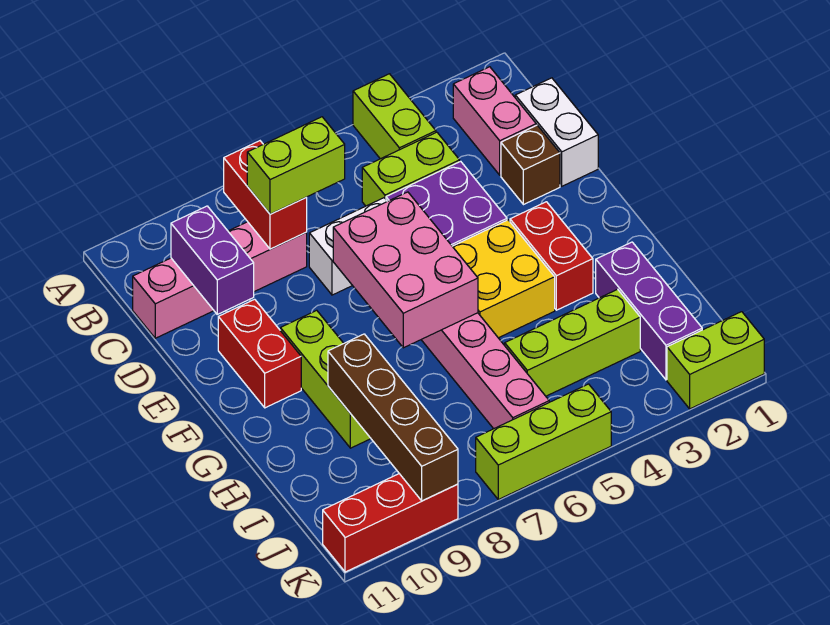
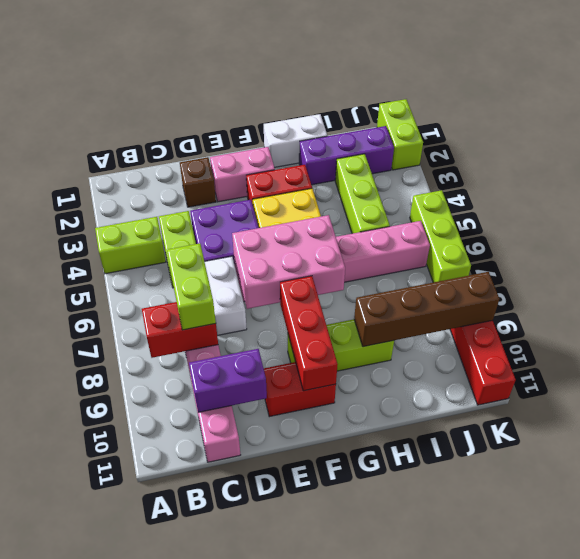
pink brick B2:C2 level 1 -> pink brick E2:F2 level 1
white brick C1:D1 level 1 -> white brick G1:H1 level 1
none -> red brick F8:F10 level 2

